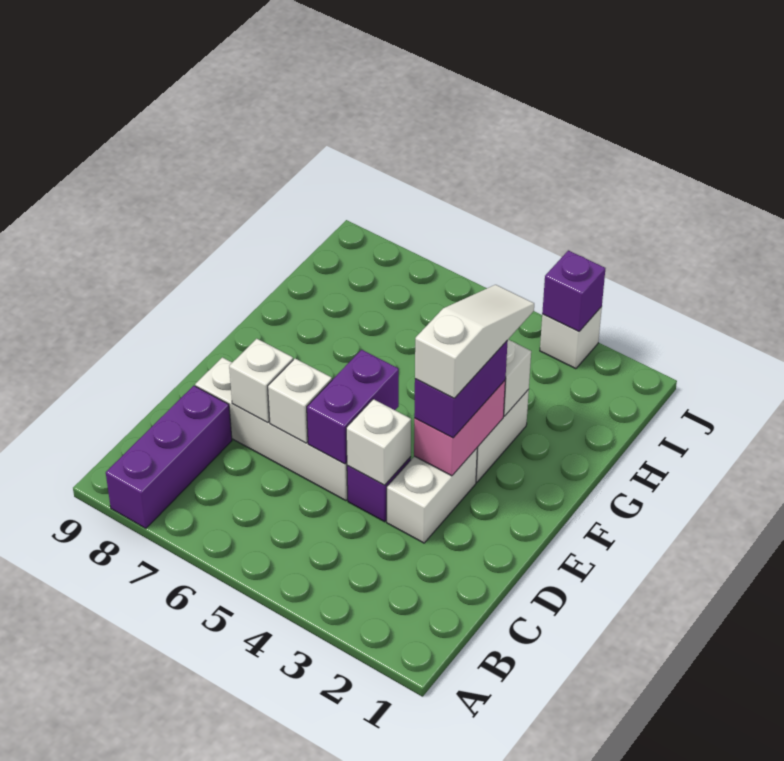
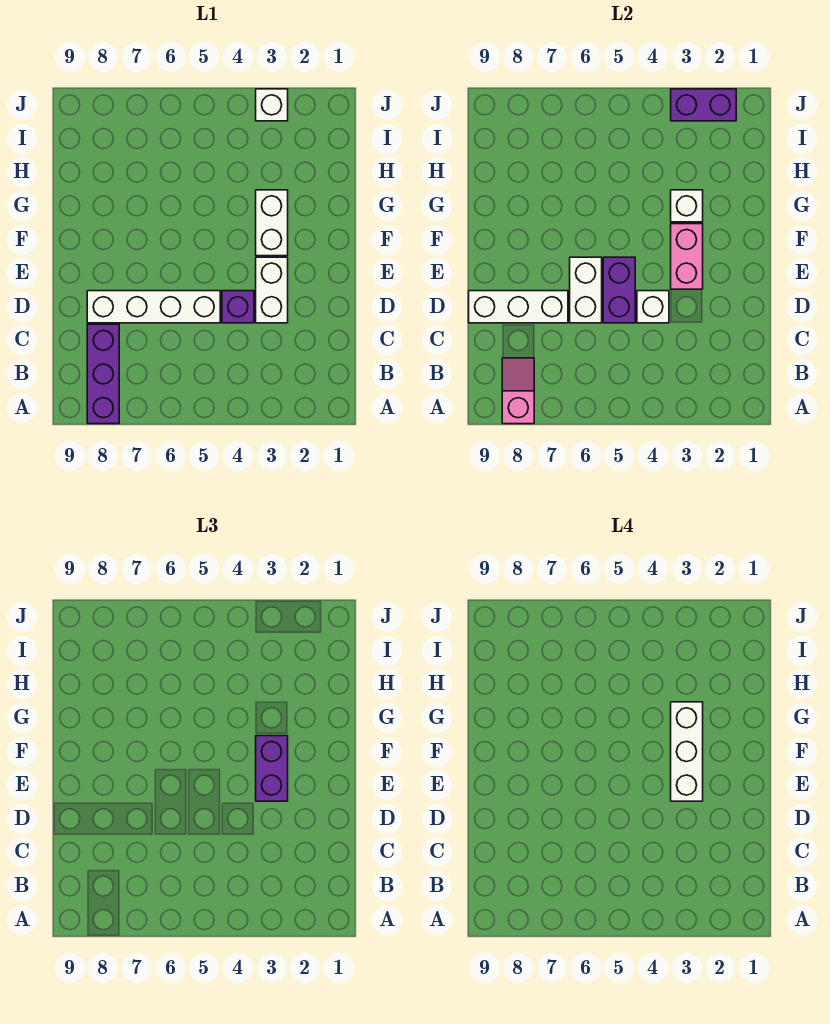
none -> pink slope A8:B8 level 2 top A
white brick D6 level 2 -> white brick D6:E6 level 2
white brick D7 level 2 -> white brick D7:D9 level 2
white slope E3:G3 level 4 top E -> white brick E3:G3 level 4
purple brick J3 level 2 -> purple brick J2:J3 level 2

